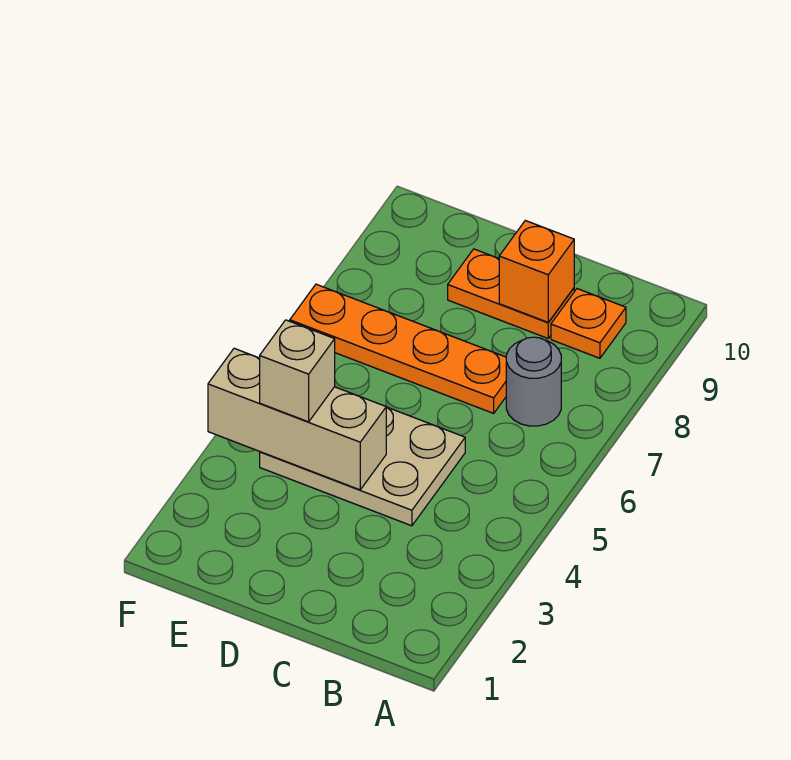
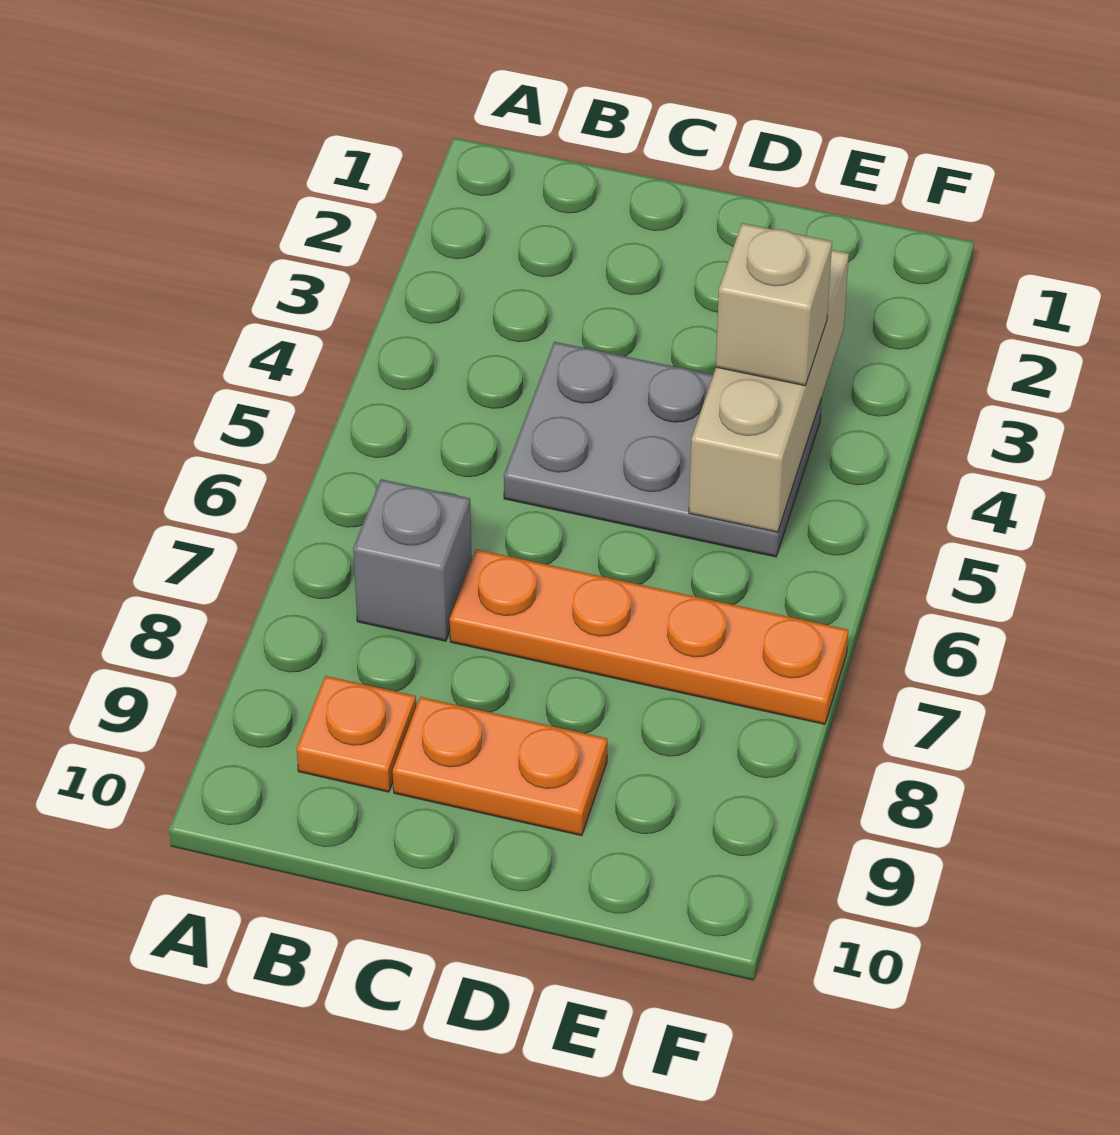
grey round brick B7 level 1 -> grey brick B7 level 1
tan plate C4:E5 level 1 -> grey plate C4:E5 level 1
orange brick C9 level 2 -> none
tan brick D4:F4 level 2 -> tan brick E3:E5 level 2

